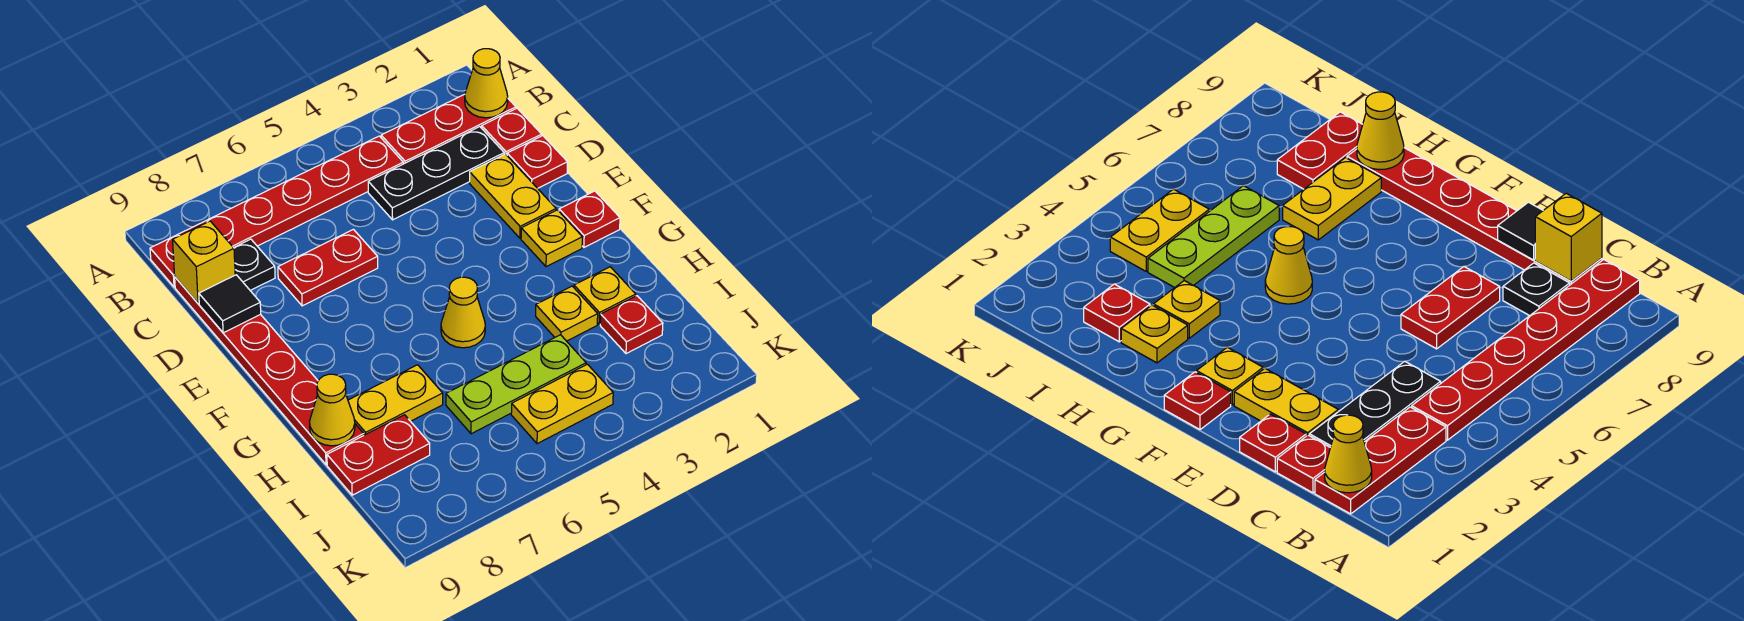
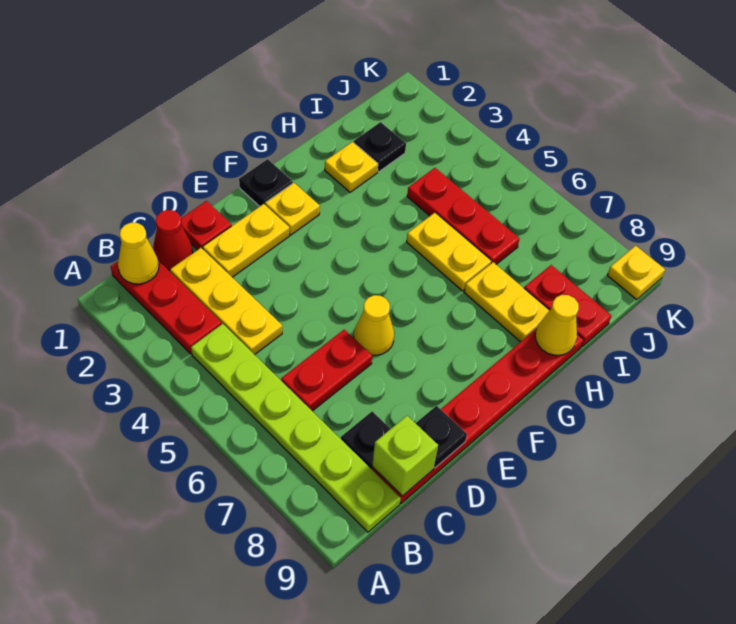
red plate B4:B9 level 1 -> lime plate B4:B9 level 1
red plate C1 level 1 -> red cone C1 level 1
black plate C2:C4 level 1 -> yellow plate C2:C4 level 1
yellow brick C9 level 2 -> lime brick C9 level 2
red plate D6:D7 level 1 -> red plate C6:D6 level 1
black tile D9 level 2 -> black plate D9 level 2
red plate F1 level 1 -> black plate F1 level 1
yellow cone G5 level 1 -> yellow cone E6 level 1
yellow plate H3 level 1 -> yellow plate K9 level 1
red plate I2 level 1 -> black plate I2 level 1
lime plate I4:I6 level 1 -> red plate I4:I6 level 1
yellow plate J4:J5 level 1 -> yellow plate H5:H6 level 1

